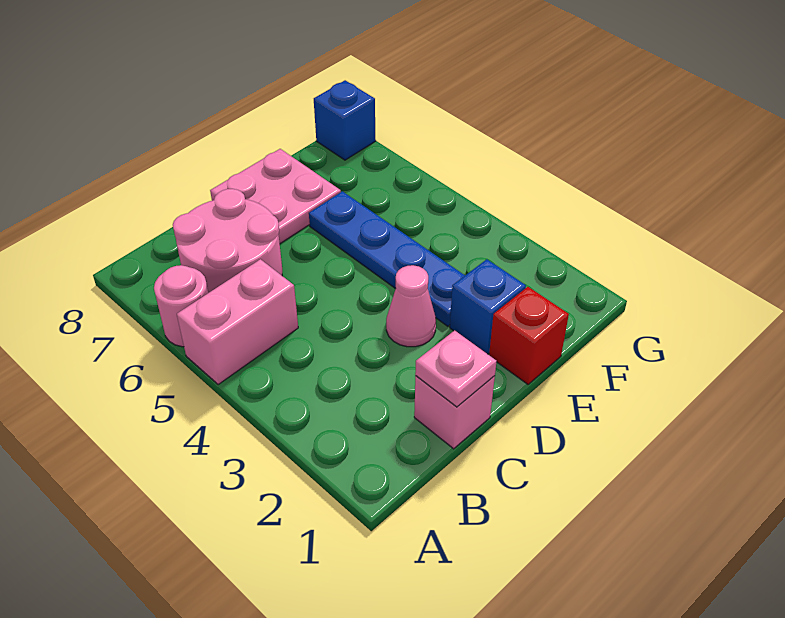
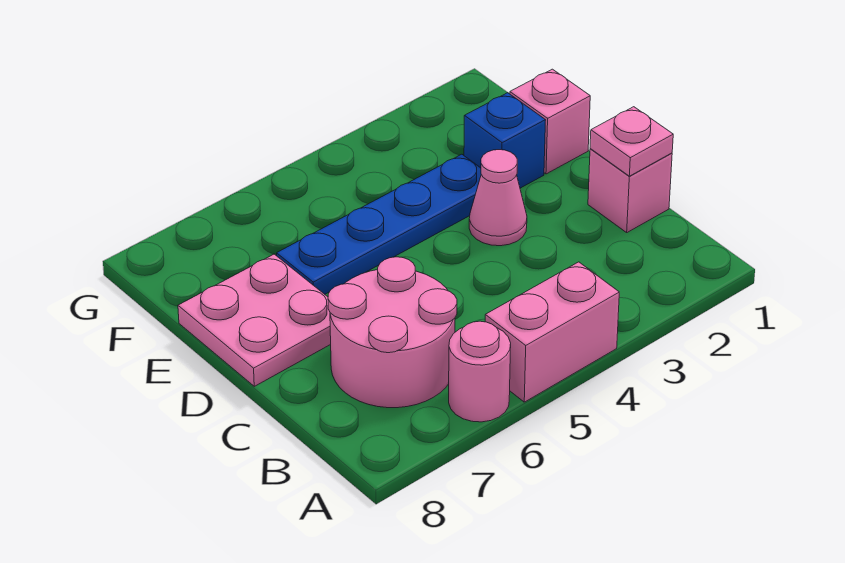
pink brick A5:B5 level 1 -> pink brick A4:A5 level 1
red brick E1 level 1 -> pink brick E1 level 1
blue brick G8 level 1 -> none

